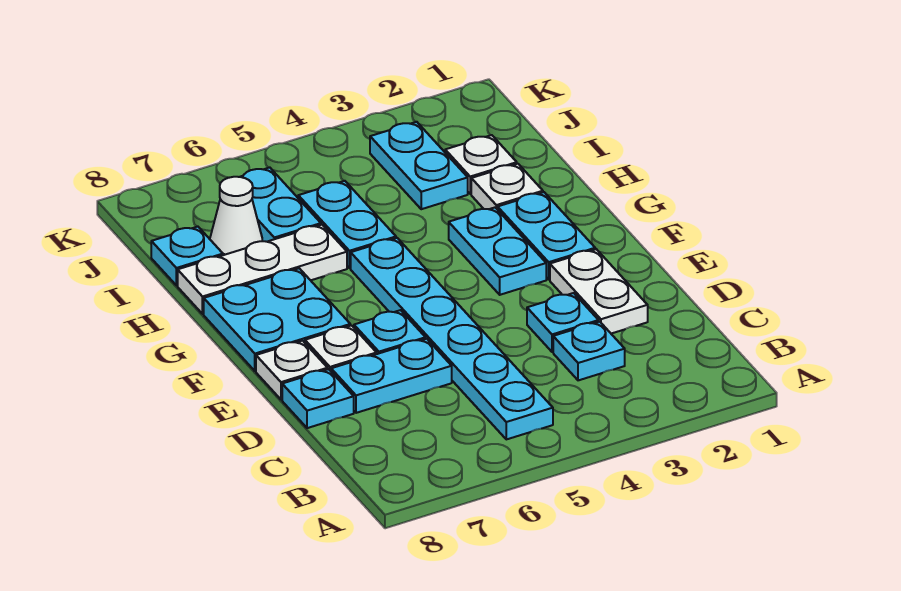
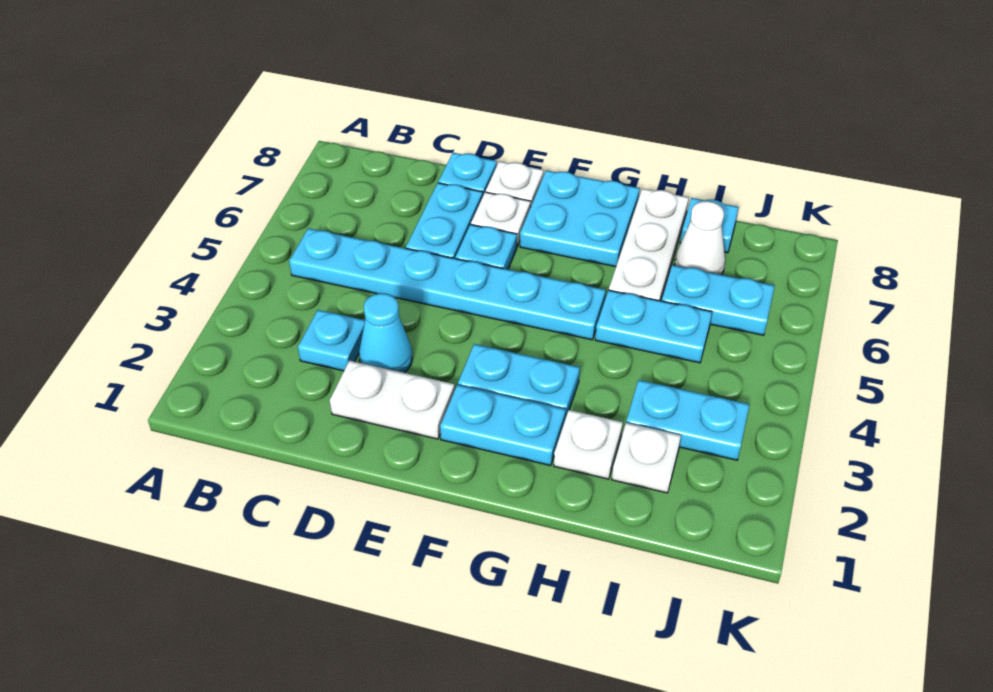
cyan plate D3 level 1 -> cyan cone D3 level 1

